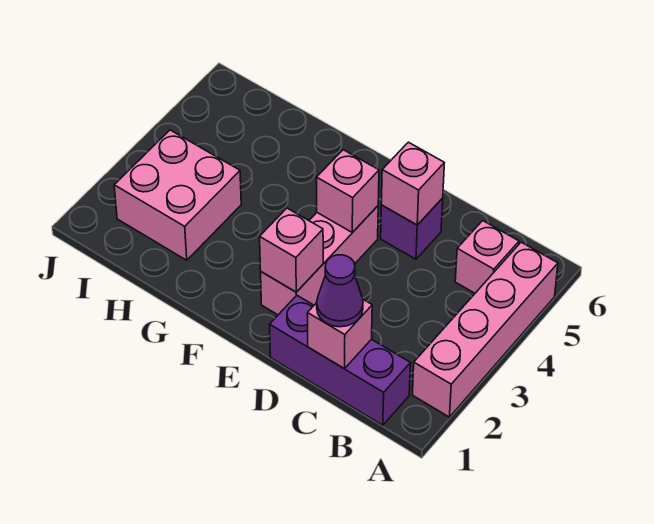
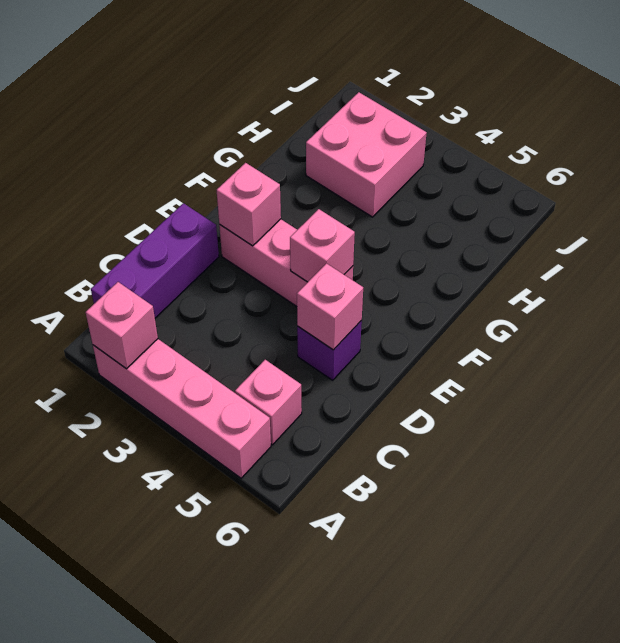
pink brick C1 level 2 -> pink brick A2 level 2
purple cone C1 level 3 -> none

